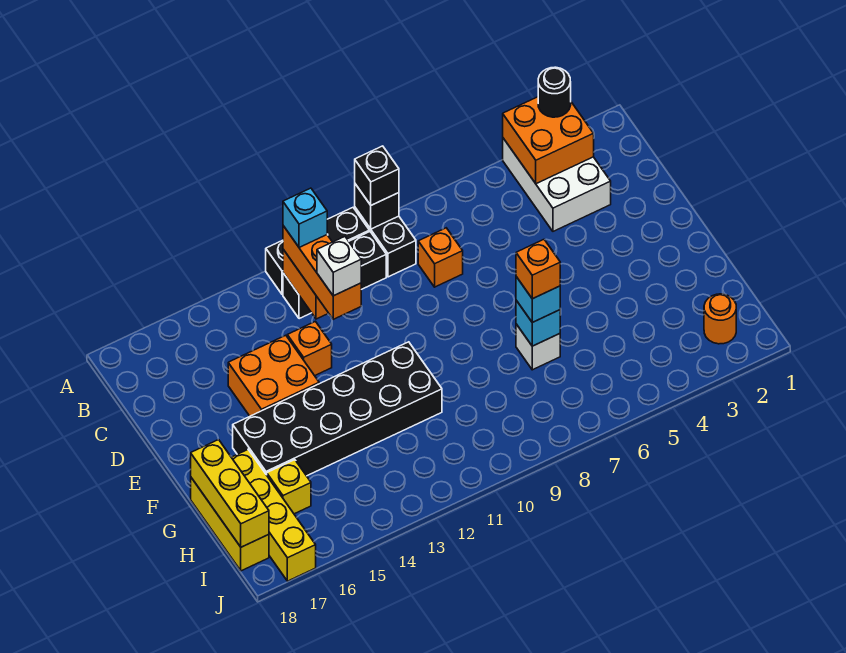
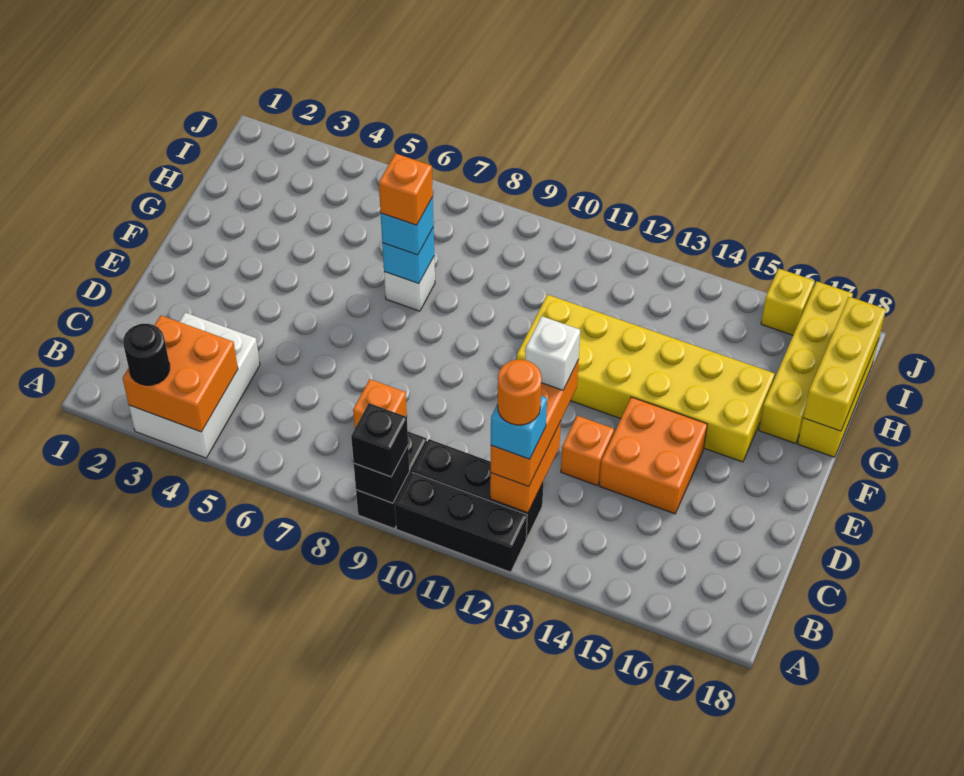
black brick F11:G16 level 1 -> yellow brick F11:G16 level 1
yellow brick H16 level 1 -> yellow brick J16 level 1
orange round brick I2 level 1 -> orange round brick B12 level 5

